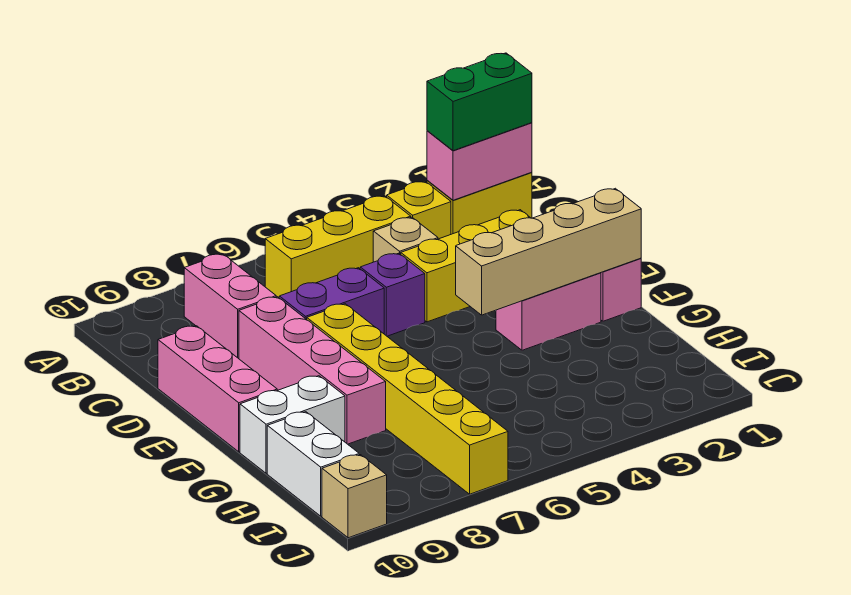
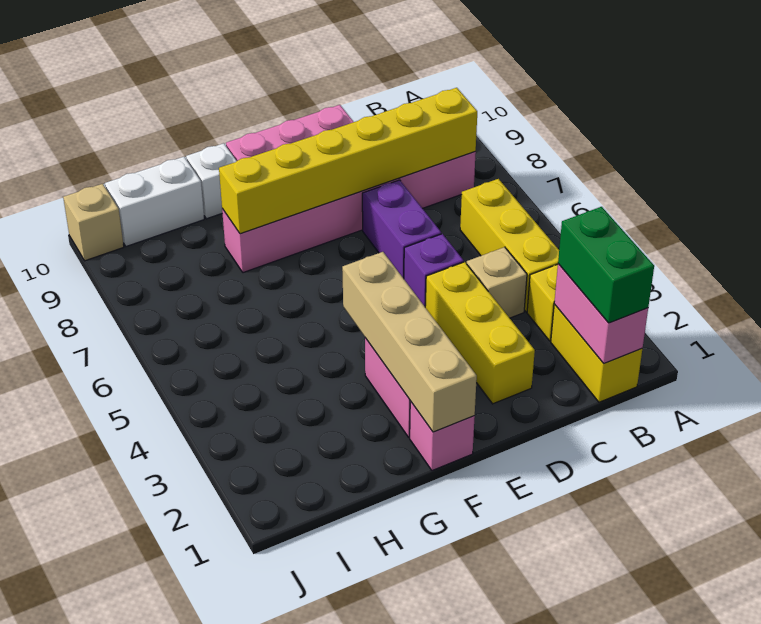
yellow brick E7:J7 level 1 -> yellow brick B8:G8 level 2
white brick G9:G10 level 1 -> white brick G10 level 1

